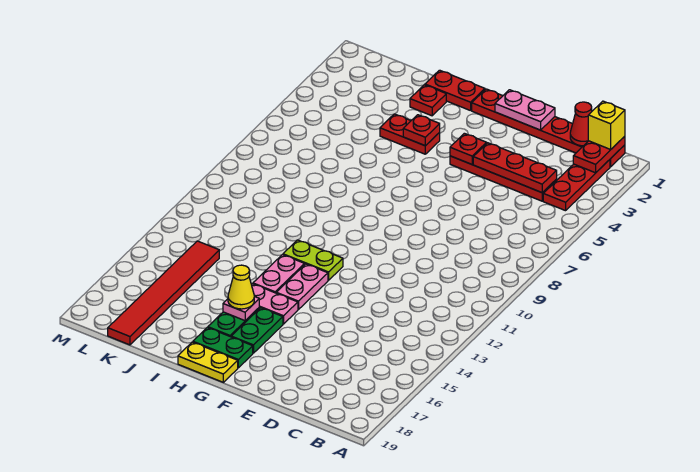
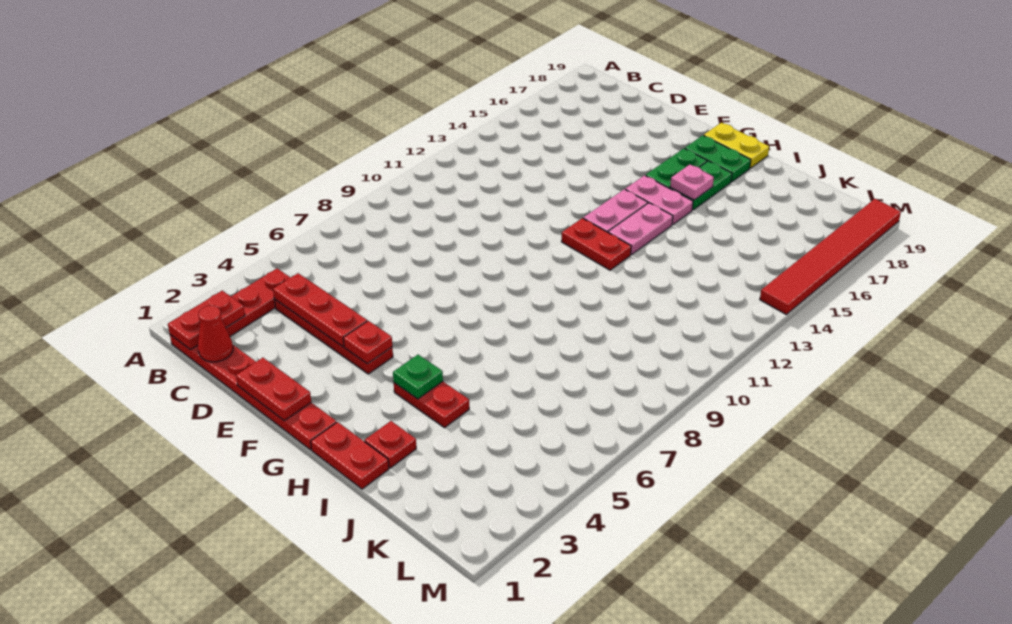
yellow brick B1 level 3 -> none
pink plate E1:F1 level 2 -> red plate E1:F1 level 2
lime plate G12:H12 level 1 -> red plate G12:H12 level 1
red plate H4 level 2 -> green plate H4 level 2
yellow cone H16 level 3 -> none
red tile K14:K19 level 1 -> red tile M14:M19 level 1

